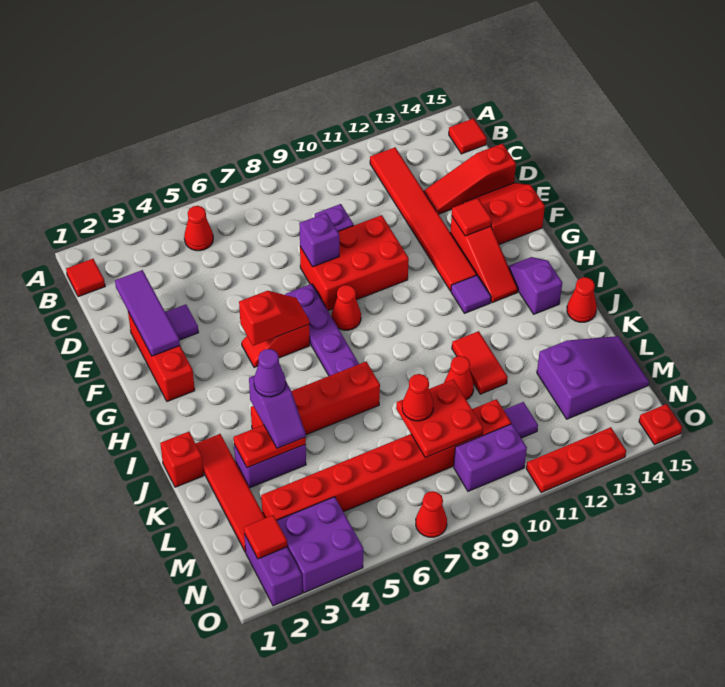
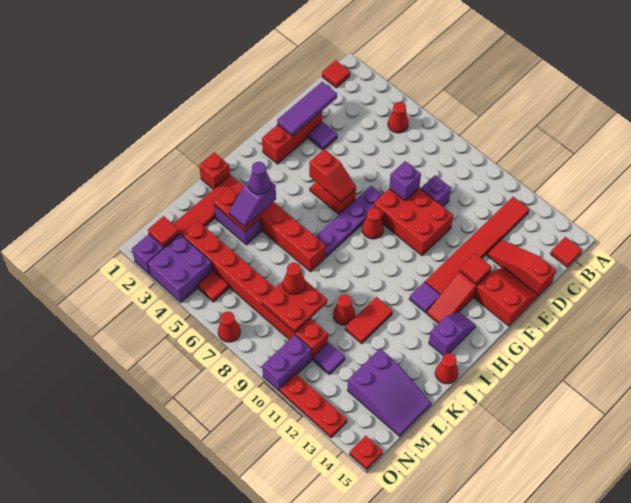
none -> red tile N5 level 1
purple brick N9:N10 level 1 -> purple brick N10:O10 level 1

